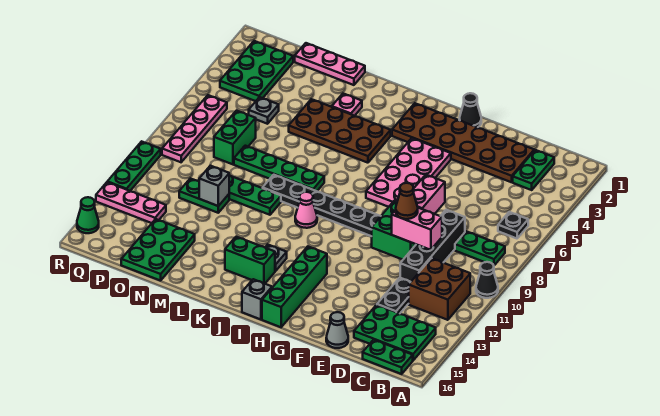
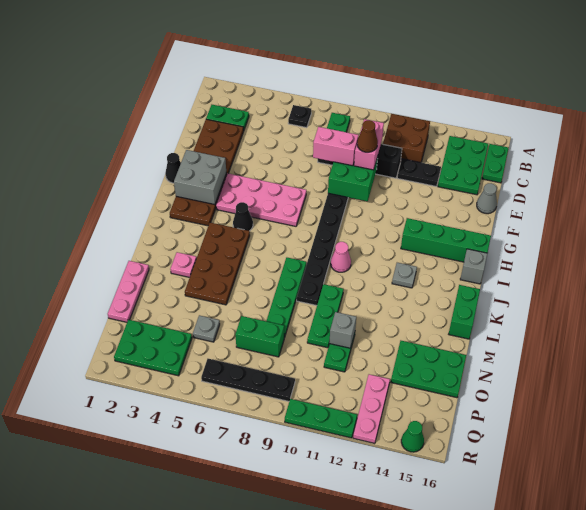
black cone A10 level 1 -> black cone I5 level 1
none -> grey brick G2:H3 level 2
green brick J14:K14 level 1 -> green brick K16:L16 level 1
pink plate Q6:Q9 level 1 -> black plate Q6:Q9 level 1

